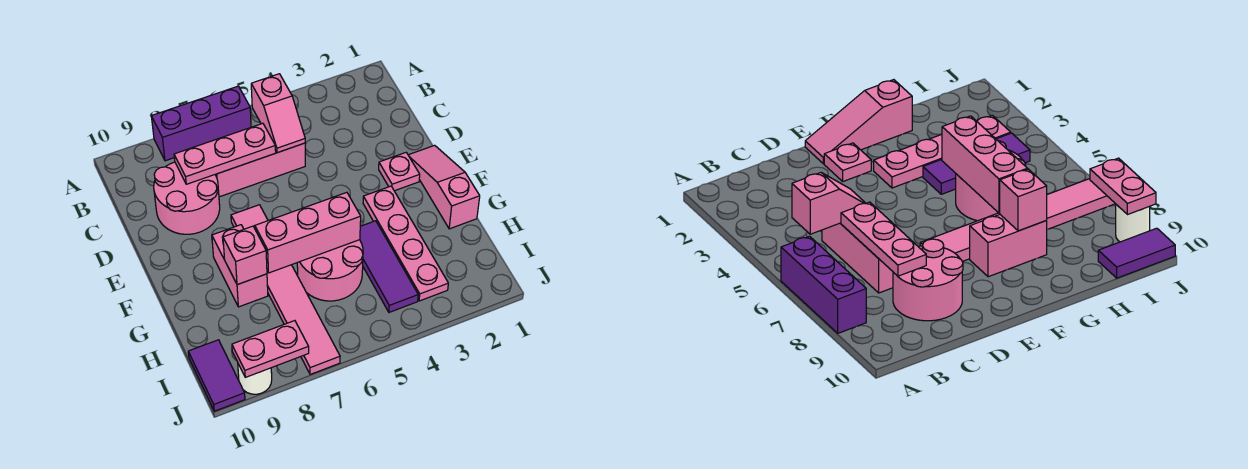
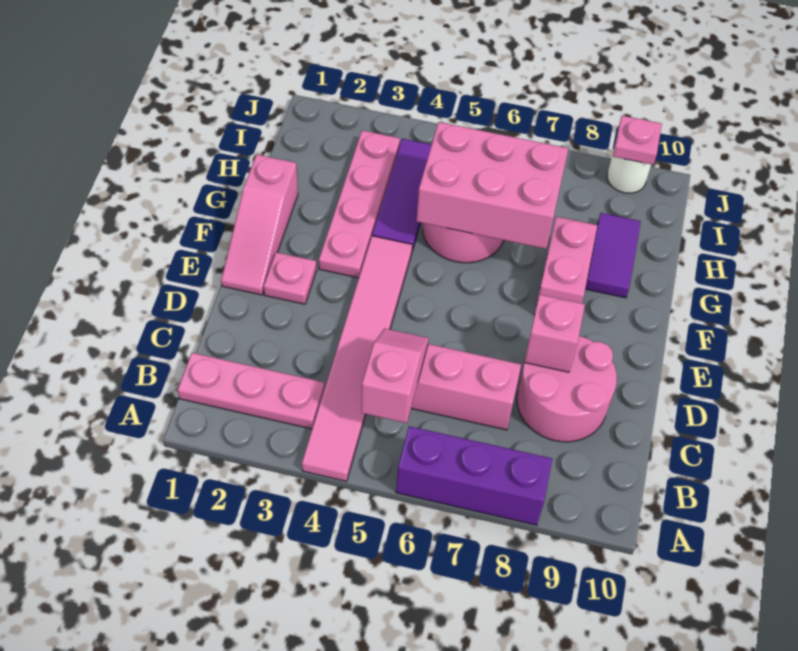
pink plate C6:C8 level 2 -> pink plate B1:B3 level 1
pink tile E7:J7 level 1 -> pink tile A4:F4 level 1
pink brick G5:G7 level 2 -> pink brick G5:H7 level 2
pink brick G8 level 2 -> pink brick D8 level 2
purple tile I10:J10 level 1 -> purple tile G9:H9 level 1
pink plate J8:J9 level 2 -> pink plate J9 level 2

